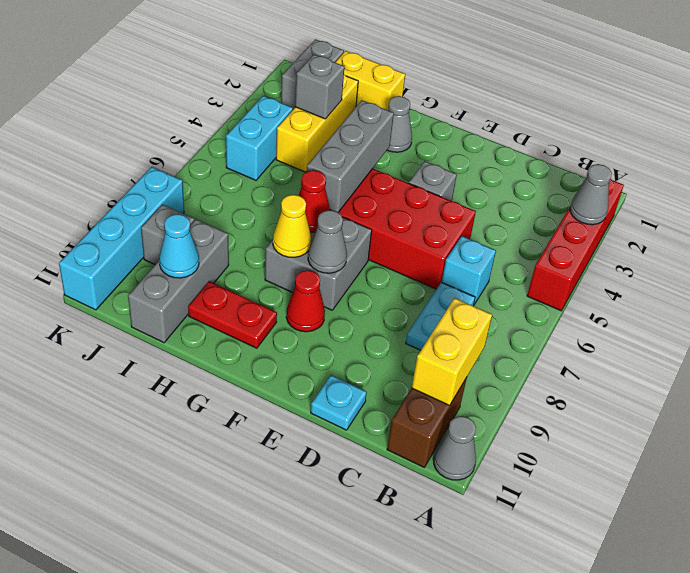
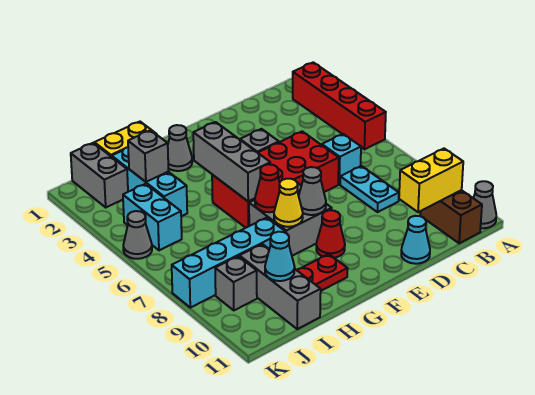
grey cone A3 level 2 -> grey cone K5 level 1
yellow brick B9:B10 level 2 -> yellow brick B10:C10 level 2
cyan plate D11 level 1 -> cyan cone D11 level 1
yellow brick I2:I4 level 1 -> cyan brick I2:I4 level 1
cyan brick K8:K11 level 1 -> cyan brick H8:K8 level 1

